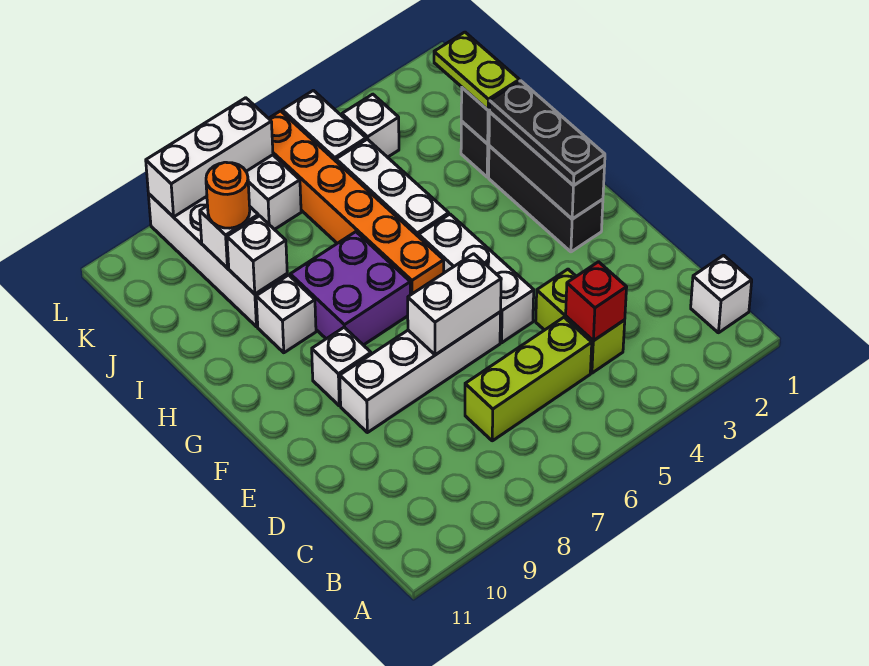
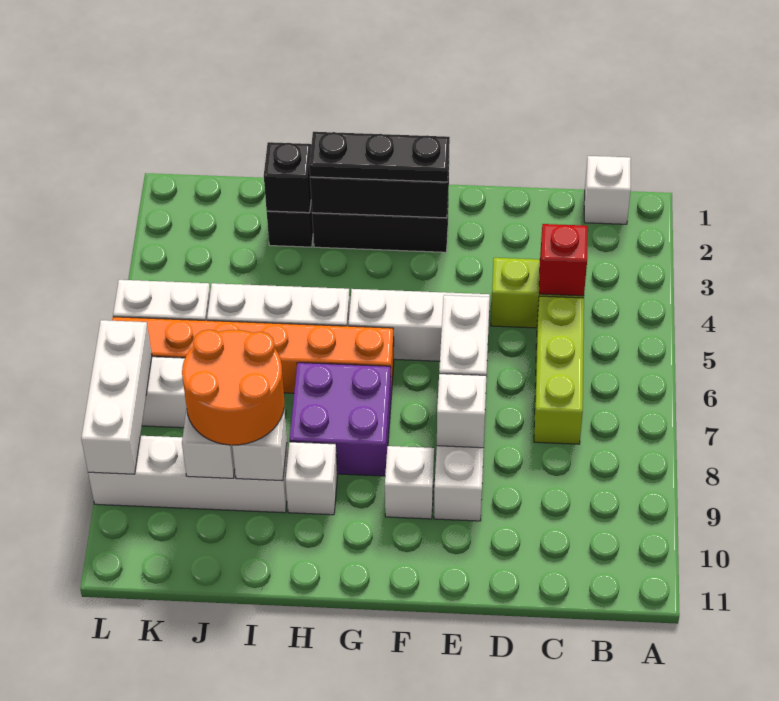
lime plate I2:J2 level 3 -> none
orange round brick J9 level 3 -> orange round brick I8:J9 level 3
white brick K4 level 1 -> white brick E8 level 2

